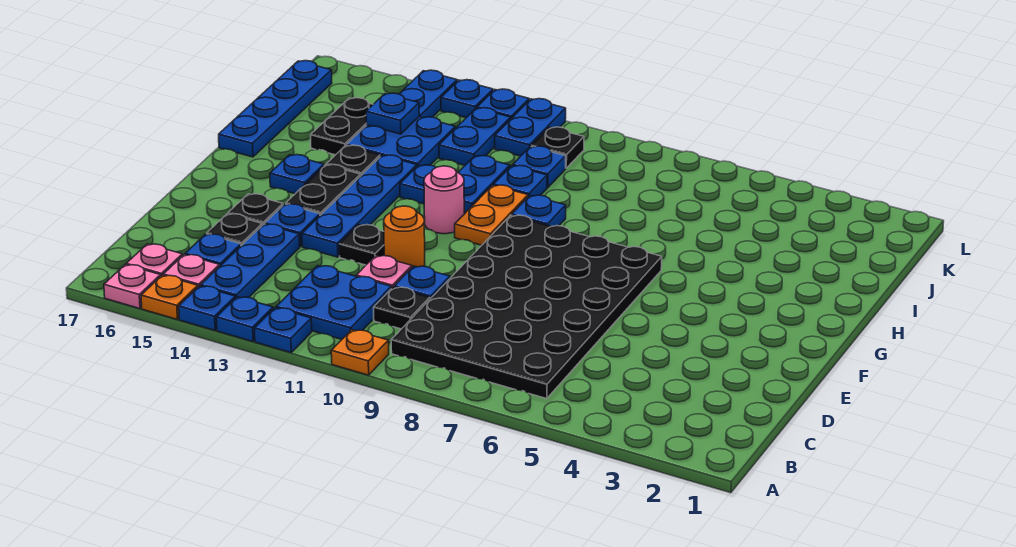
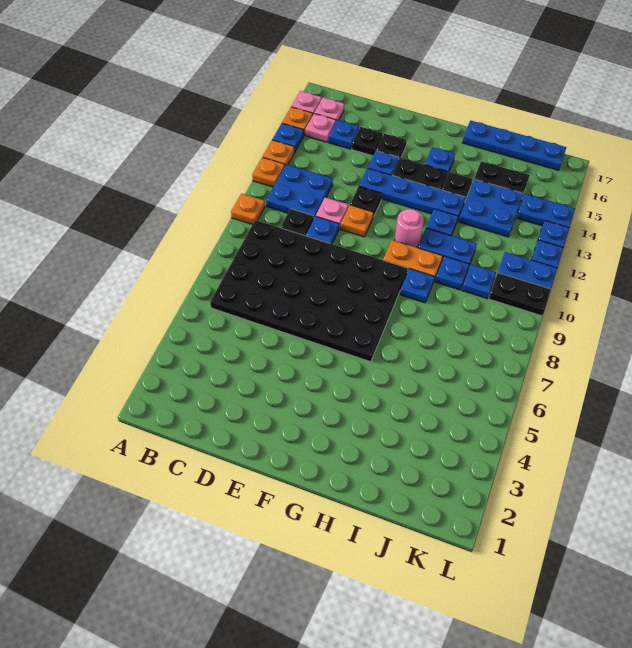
blue plate A12 level 1 -> orange plate A12 level 1
blue plate A13 level 1 -> orange plate A13 level 1
blue plate B14:D14 level 1 -> none
orange round brick E11 level 1 -> orange plate E11 level 1
blue plate J12:K12 level 1 -> none
blue plate J14 level 2 -> none
black plate K10 level 1 -> black plate K10:L10 level 1

